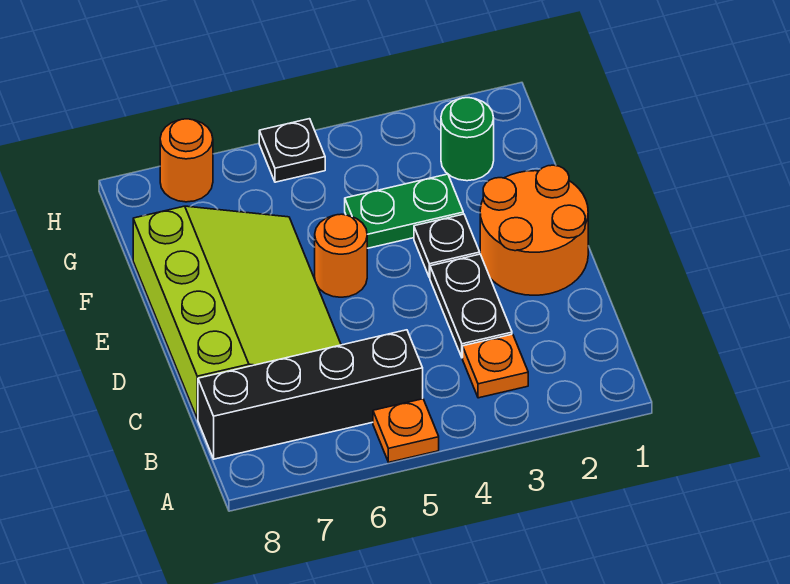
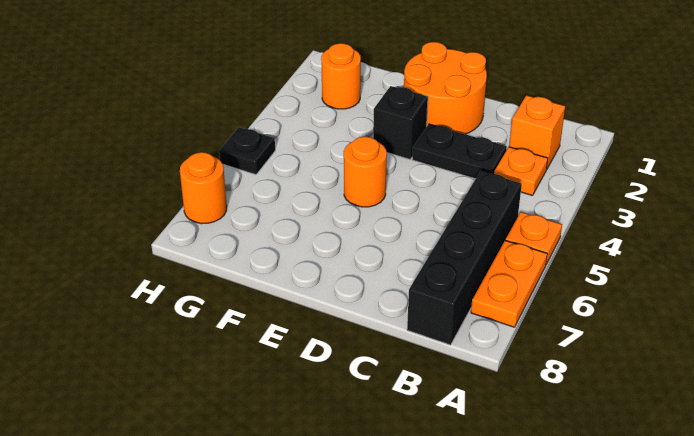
none -> orange plate A6:A7 level 1
none -> orange brick B2 level 1
lime slope C6:F8 level 1 top 8 -> none
black plate E3 level 1 -> black brick E3 level 1
green plate F3:F4 level 1 -> none
green round brick G2 level 1 -> orange round brick G2 level 1

